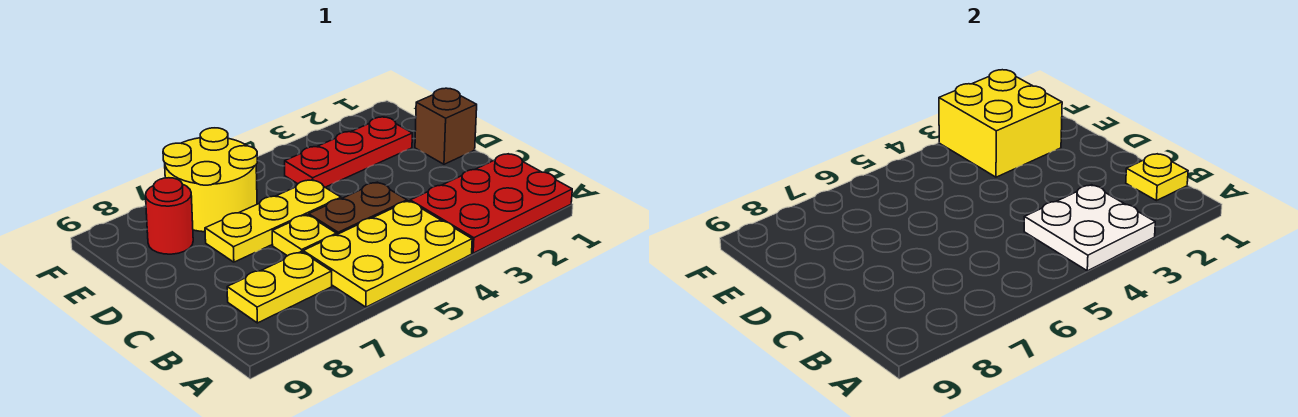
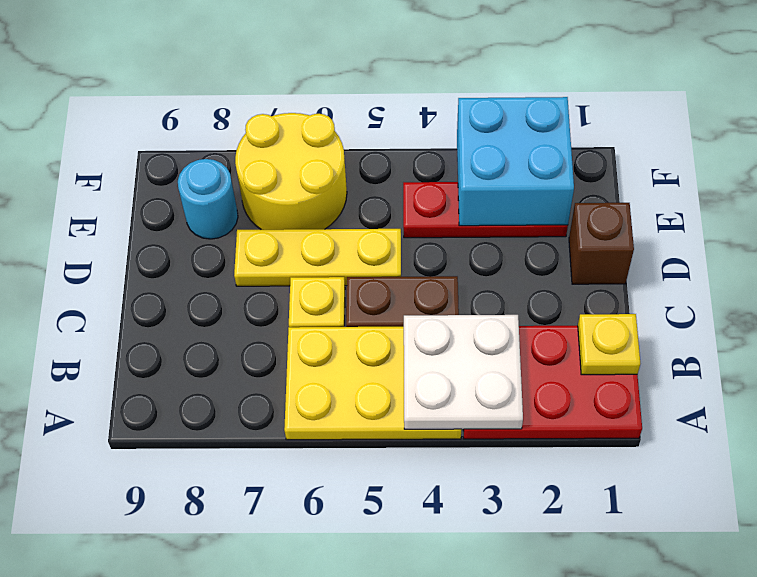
yellow plate B7:B8 level 1 -> none
yellow brick E2:F3 level 2 -> cyan brick E2:F3 level 2
red round brick E8 level 1 -> cyan round brick E8 level 1

